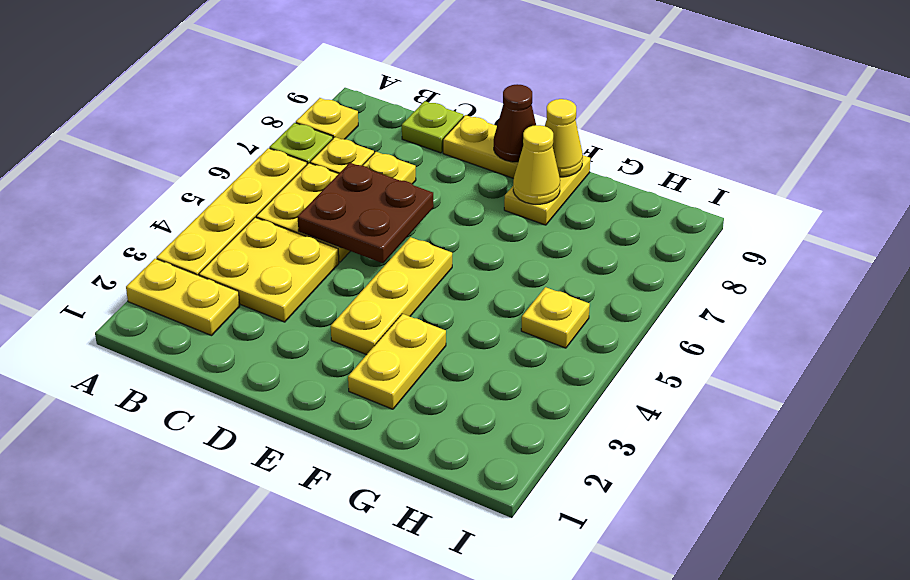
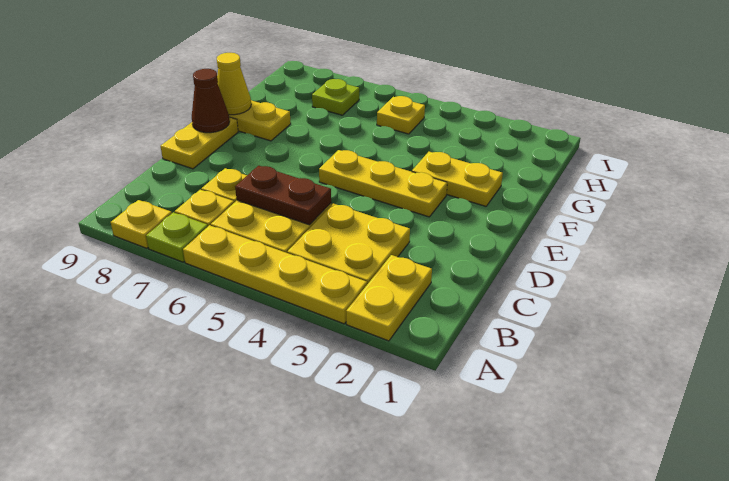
brown plate C5:D6 level 2 -> brown plate C5:C6 level 2
lime plate C9 level 1 -> lime plate H7 level 1
yellow cone F8 level 2 -> none

